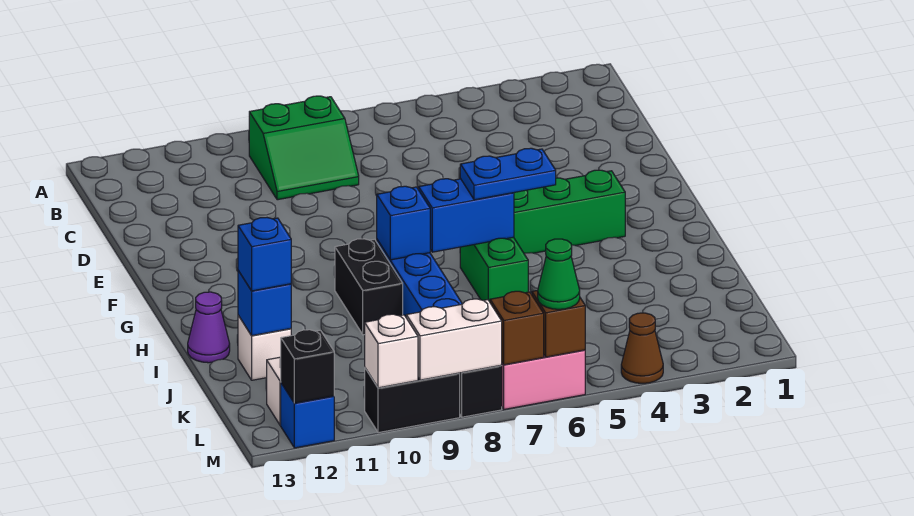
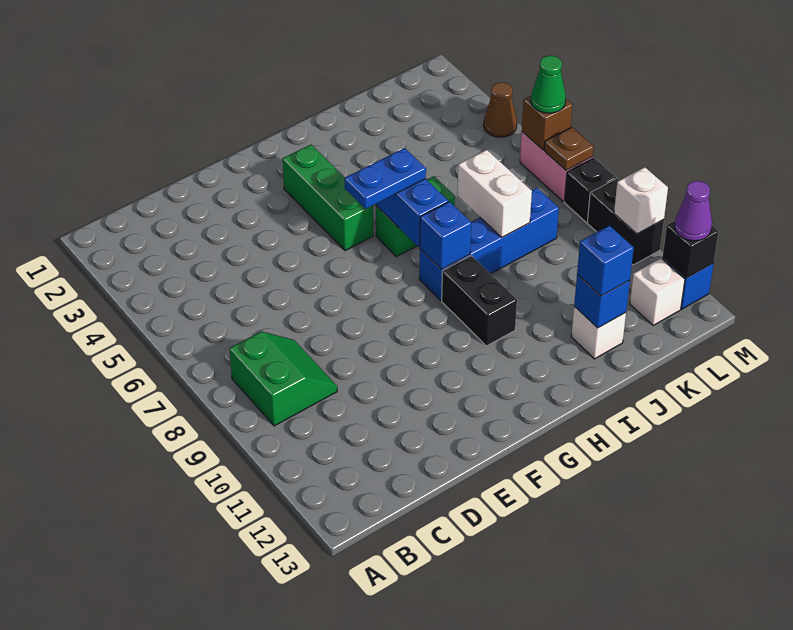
blue plate H5:H6 level 3 -> blue plate G6:H6 level 3
black brick H9:I9 level 1 -> black brick H9:H10 level 1
purple cone I13 level 1 -> purple cone M12 level 3
brown brick M7 level 2 -> brown plate M7 level 2
white brick M8:M9 level 2 -> white brick J7:J8 level 2

